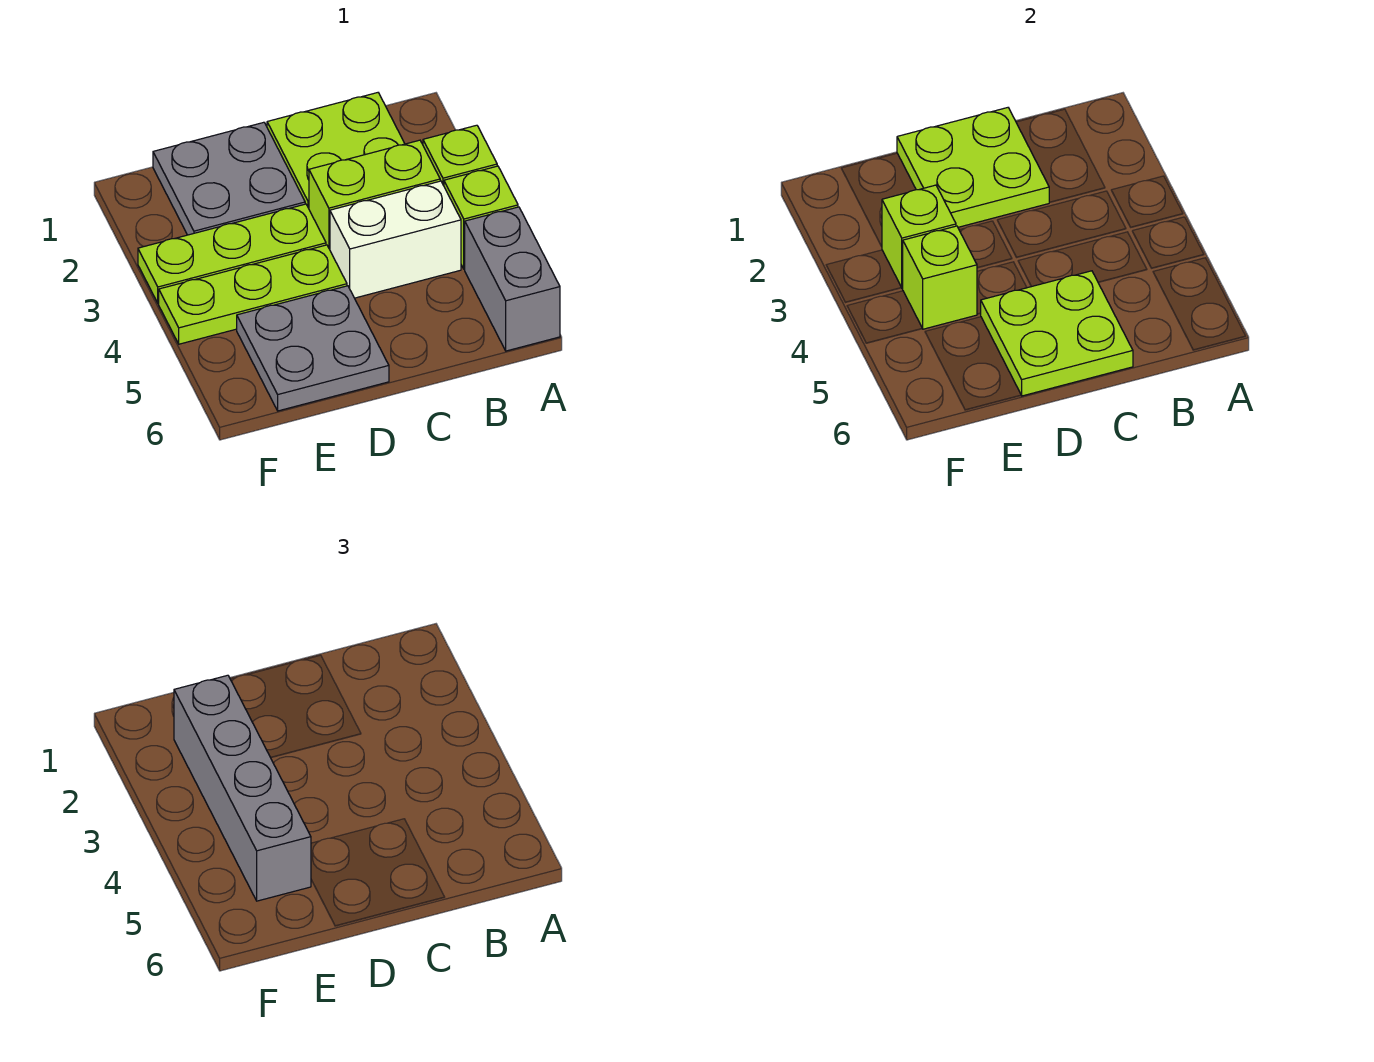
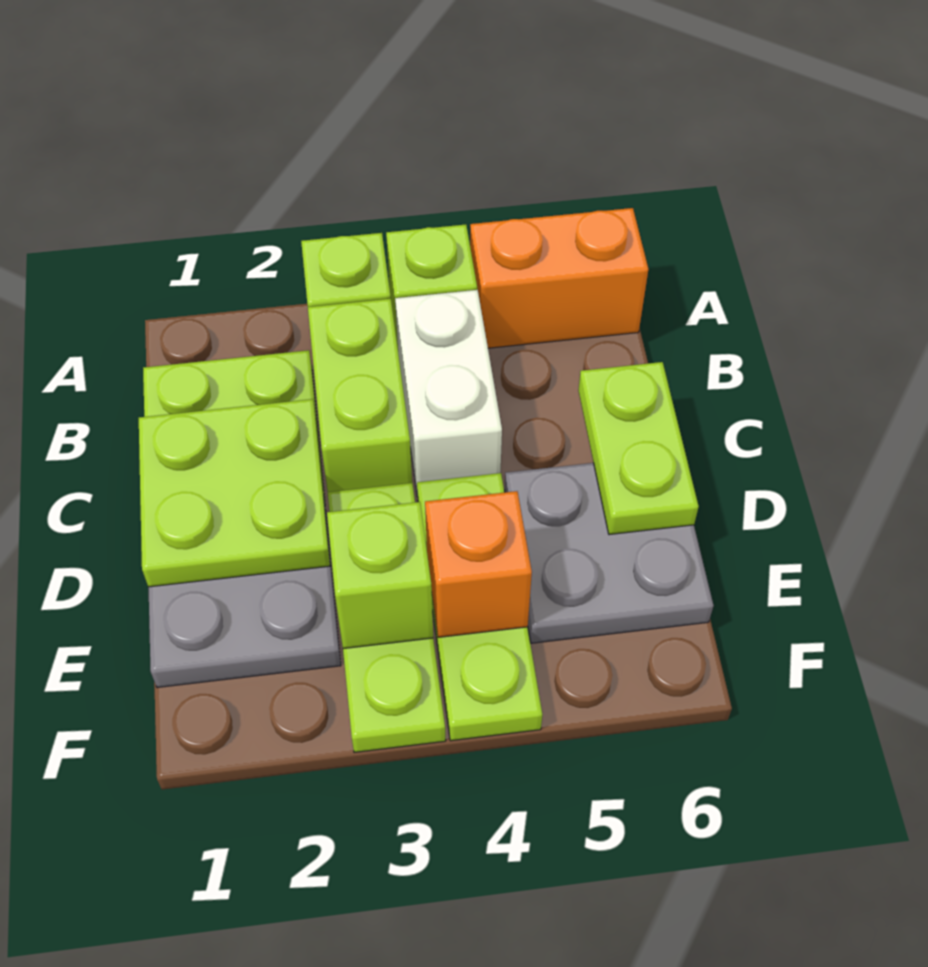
grey brick A5:A6 level 1 -> orange brick A5:A6 level 1
lime plate C5:D6 level 2 -> lime plate C6:D6 level 2
grey brick E2:E5 level 3 -> none
lime brick E4 level 2 -> orange brick E4 level 2

